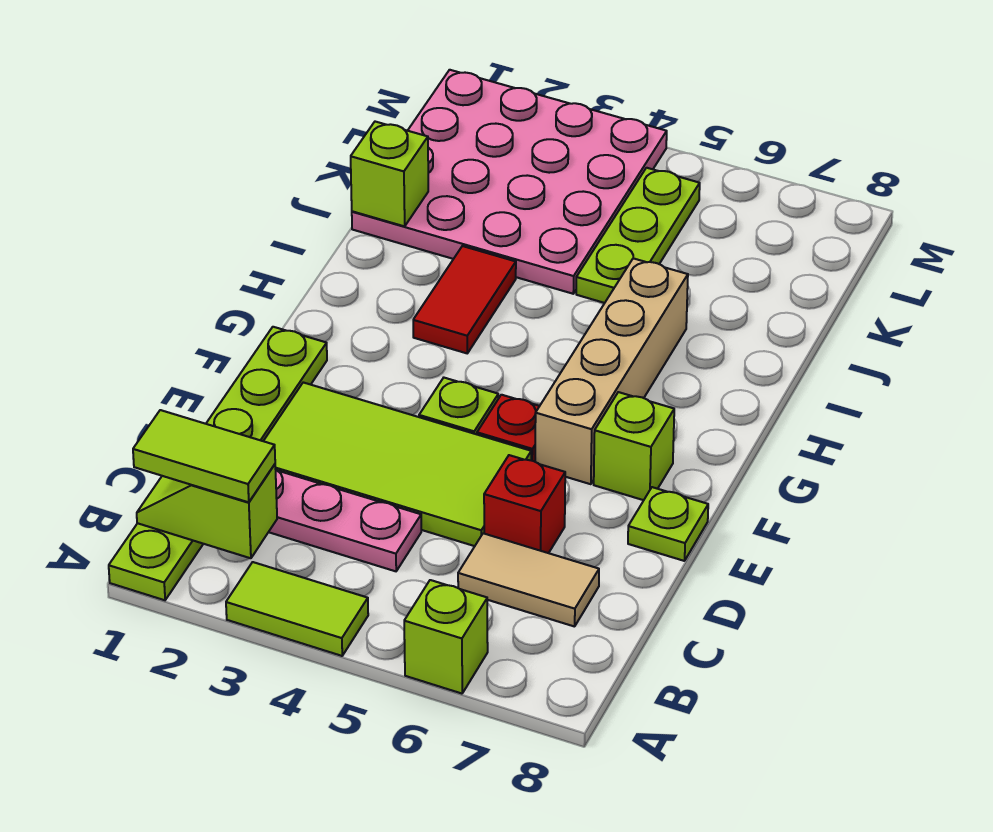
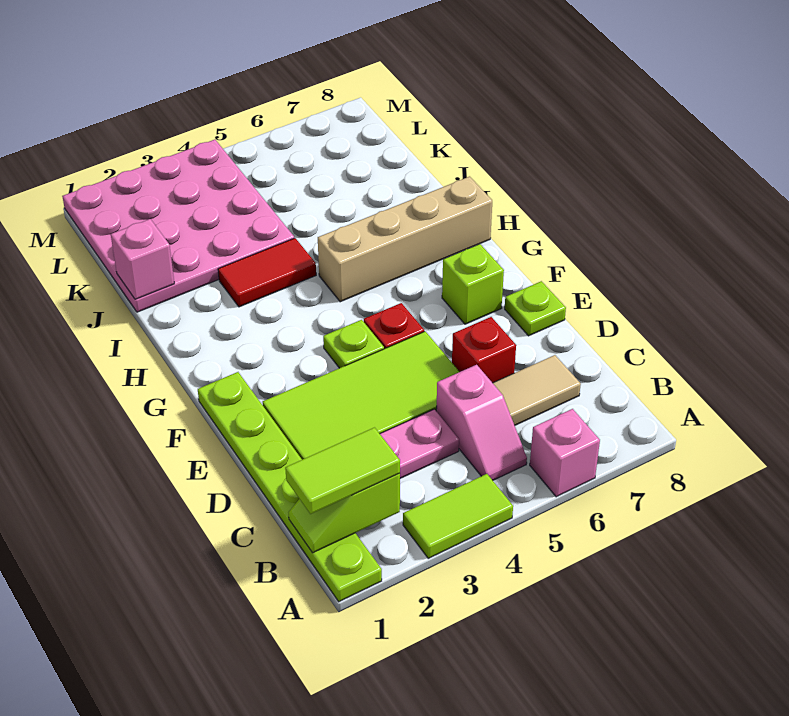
lime brick A6 level 1 -> pink brick A6 level 1
none -> pink slope B5:C5 level 1 top C
tan brick F6:I6 level 1 -> tan brick H5:H8 level 1
red tile H3:I3 level 1 -> red tile I3:I4 level 1
lime brick J1 level 2 -> pink brick J1 level 2
lime plate J5:L5 level 1 -> none

